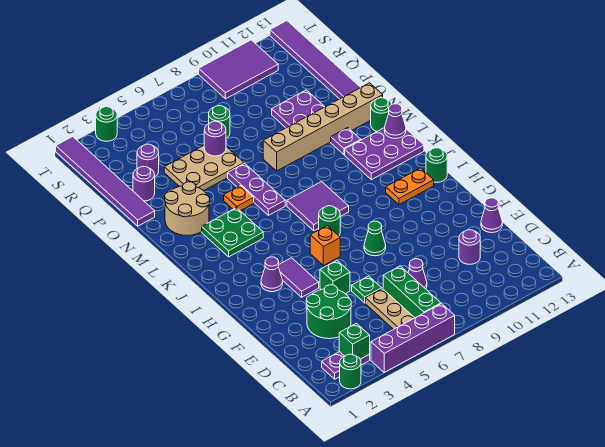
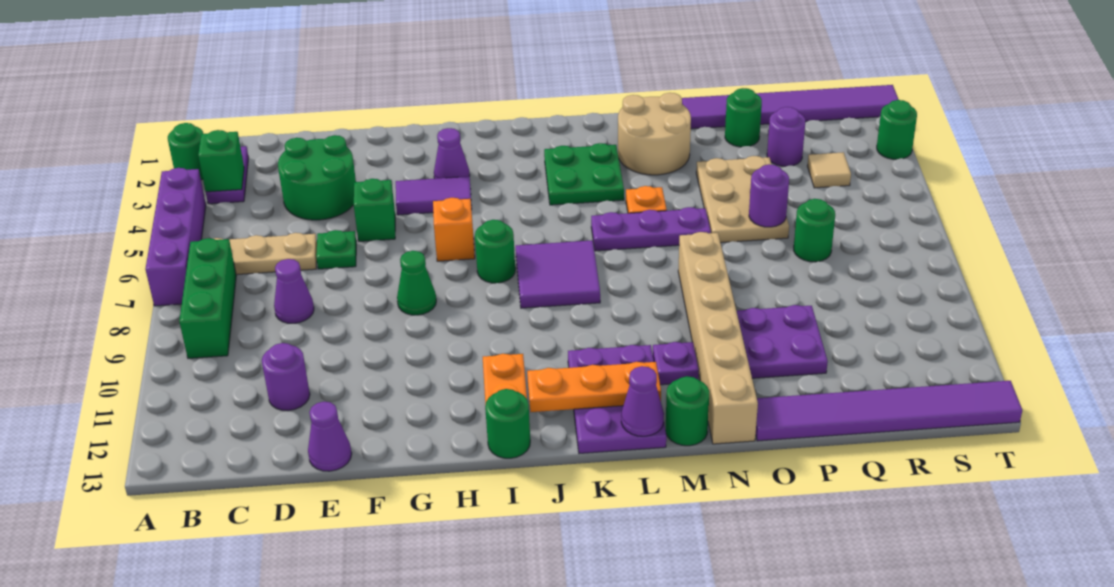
green brick B7:D7 level 1 -> green brick B7:B9 level 1
none -> orange plate J12:L12 level 2
purple round brick P2 level 1 -> green round brick P2 level 1
none -> tan tile R4 level 1
purple tile S9:T11 level 1 -> none

